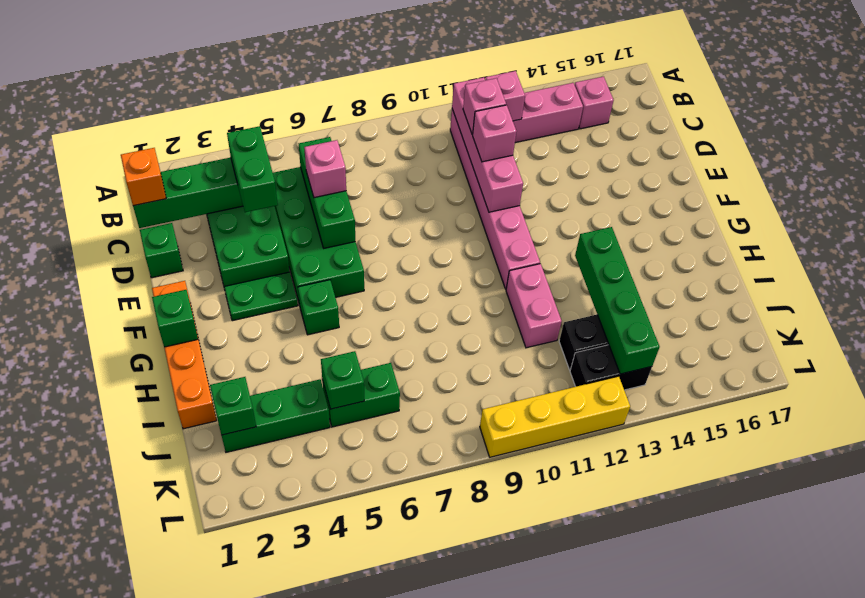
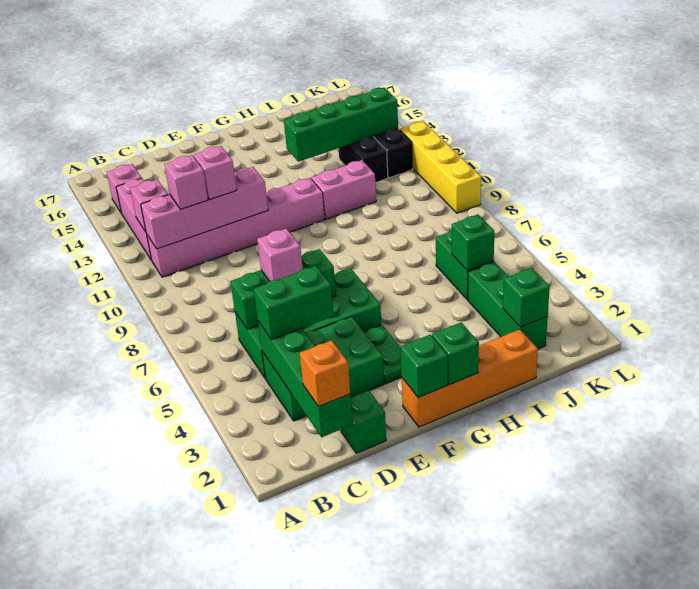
green brick G5 level 1 -> green brick F1 level 2

